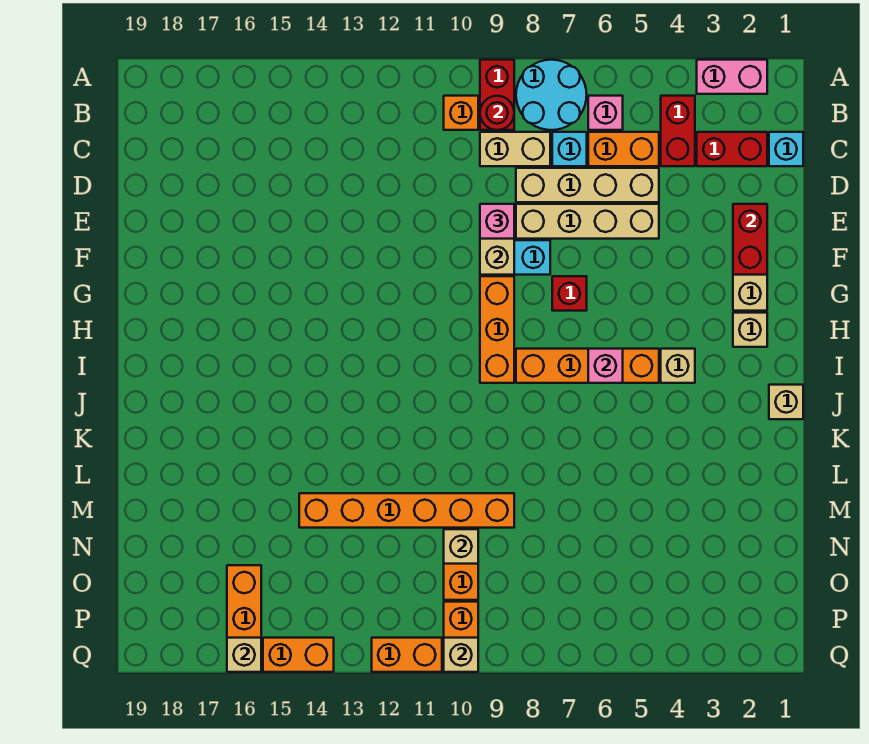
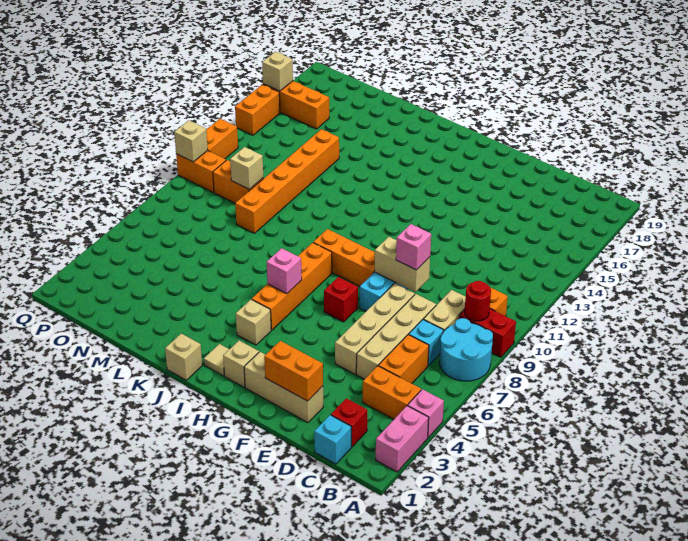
red brick B4:C4 level 1 -> orange brick B4:C4 level 1
pink brick B6 level 1 -> pink brick A4 level 1
red brick C2:C3 level 1 -> red brick C2 level 1
red brick E2:F2 level 2 -> orange brick E2:F2 level 2
none -> tan tile I2 level 1

